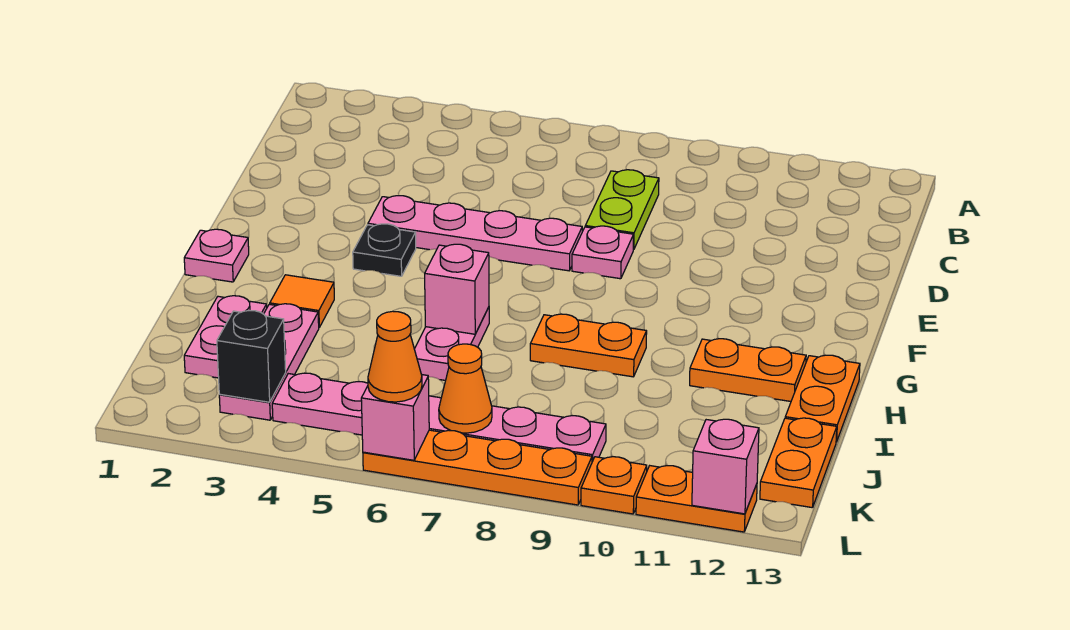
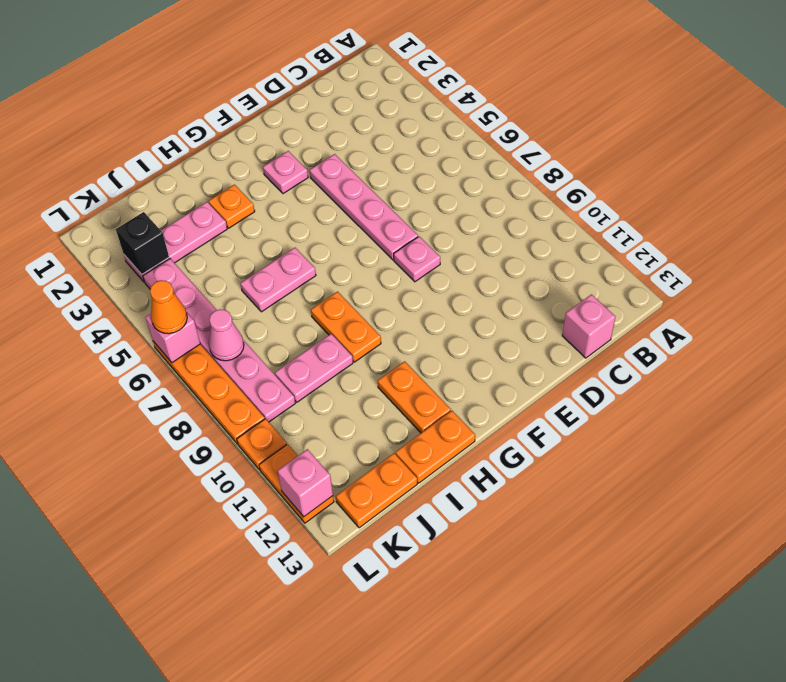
lime plate C8:D8 level 1 -> none
black plate F4 level 1 -> none
pink plate G1 level 1 -> pink plate F3 level 1
orange tile H3 level 1 -> orange plate H3 level 1
pink brick H6 level 2 -> pink brick C13 level 1
pink plate I2:J2 level 1 -> pink plate I9:J9 level 1
orange cone K7 level 2 -> pink cone K7 level 2

